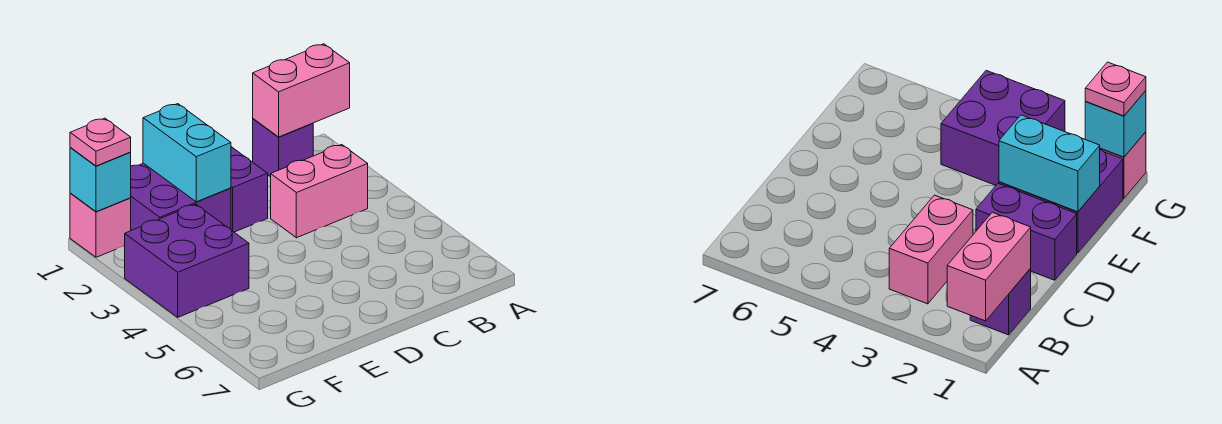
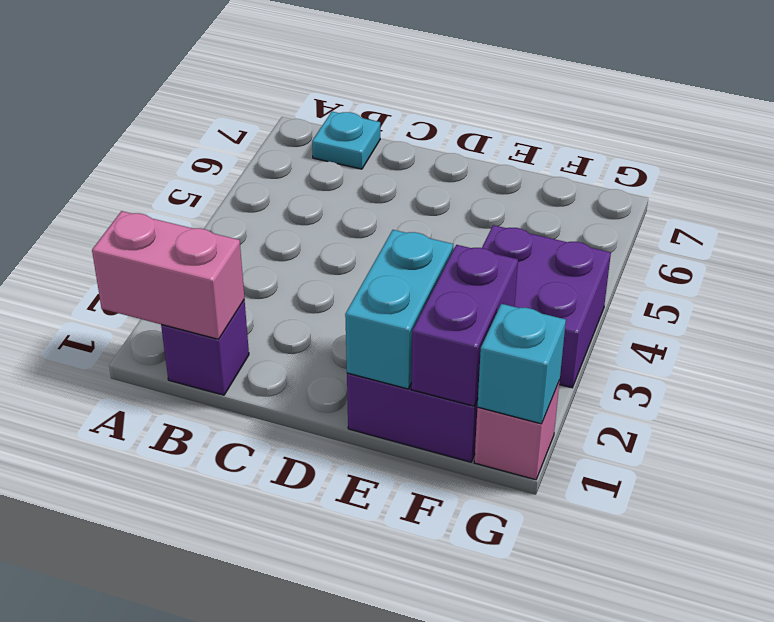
pink brick B3:C3 level 1 -> none
none -> cyan plate B7 level 1
purple brick D1:D2 level 1 -> purple brick F1:F2 level 2
pink plate G1 level 3 -> none

